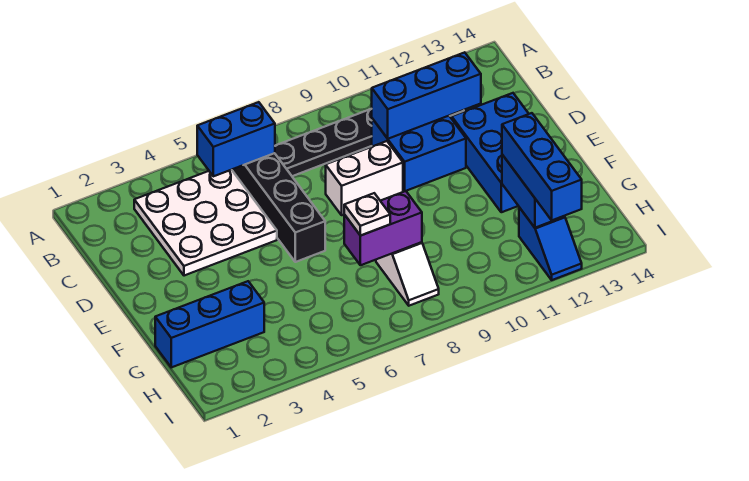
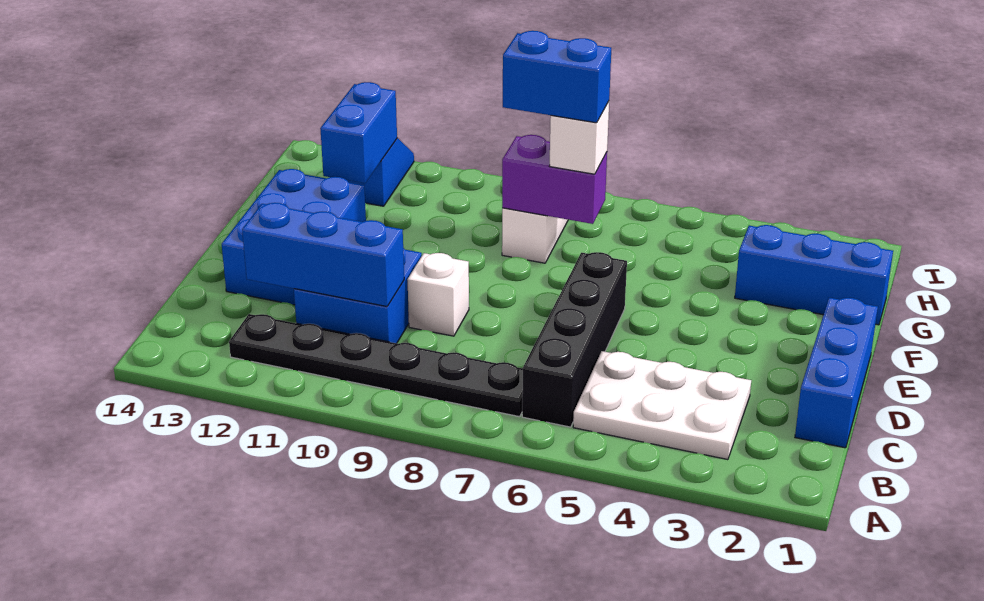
white plate B3:D5 level 1 -> white plate B3:C5 level 1
blue brick B5:B6 level 2 -> blue brick G7:G8 level 4
white brick D8:D9 level 1 -> white brick D9 level 1
white plate G7 level 3 -> white brick G7 level 3
blue brick G12:I12 level 3 -> blue brick C1:E1 level 1

